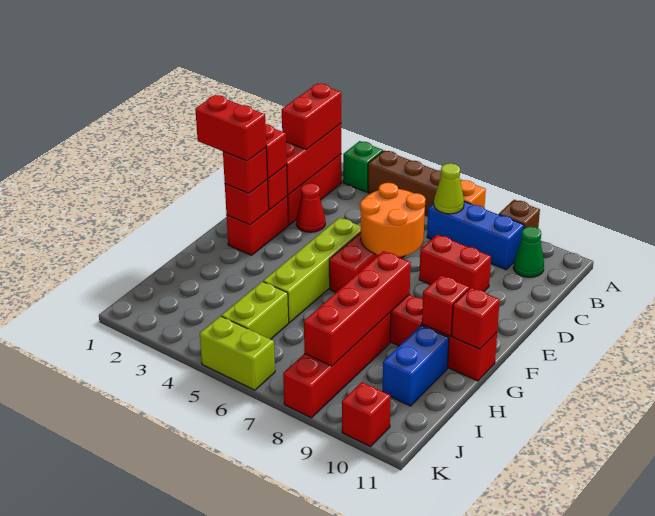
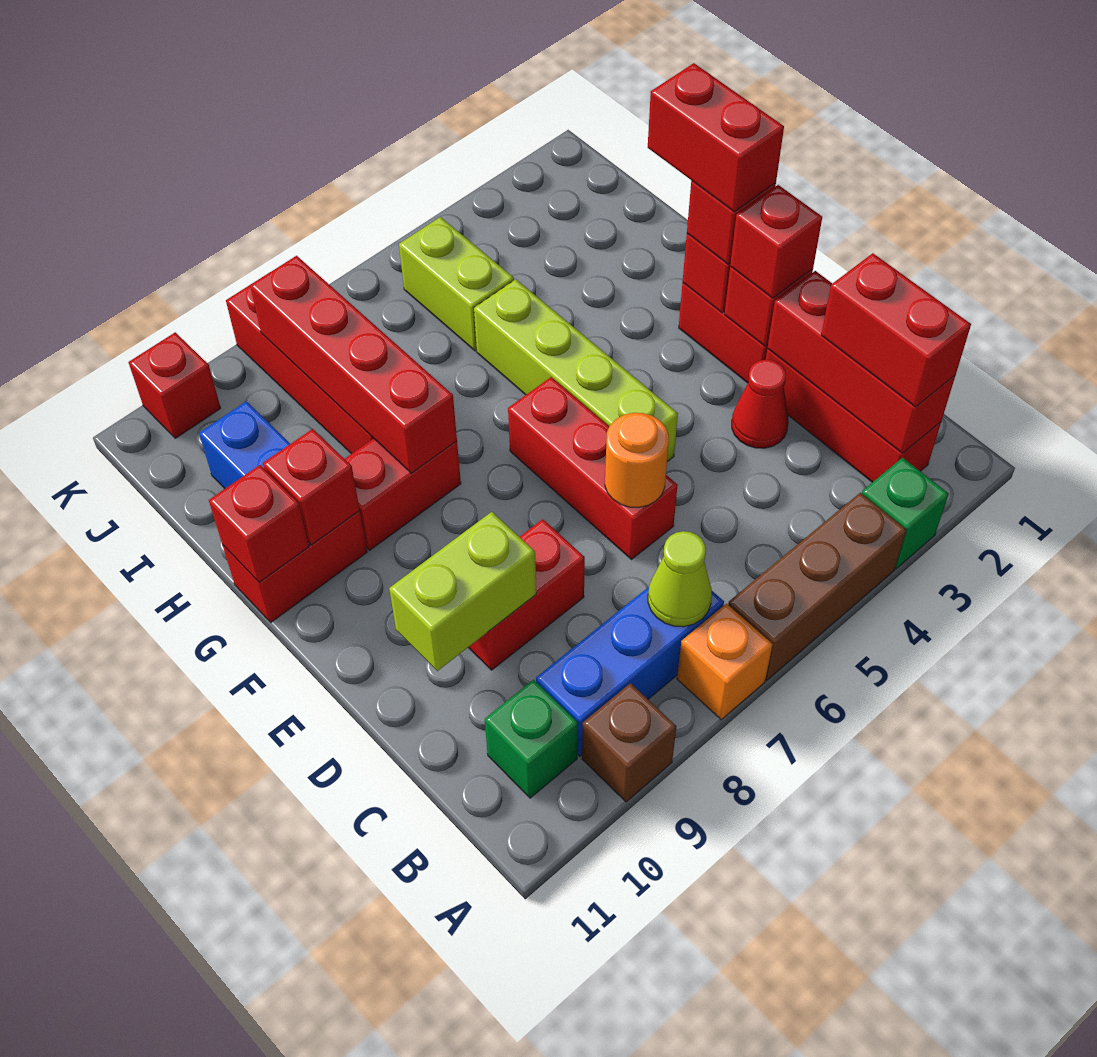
green cone B10 level 1 -> green brick B10 level 1
orange round brick D6:E7 level 2 -> orange round brick D6 level 2
red brick F1:F2 level 4 -> red brick F2:G2 level 4
lime brick K5:K6 level 1 -> lime brick D9:D10 level 2

